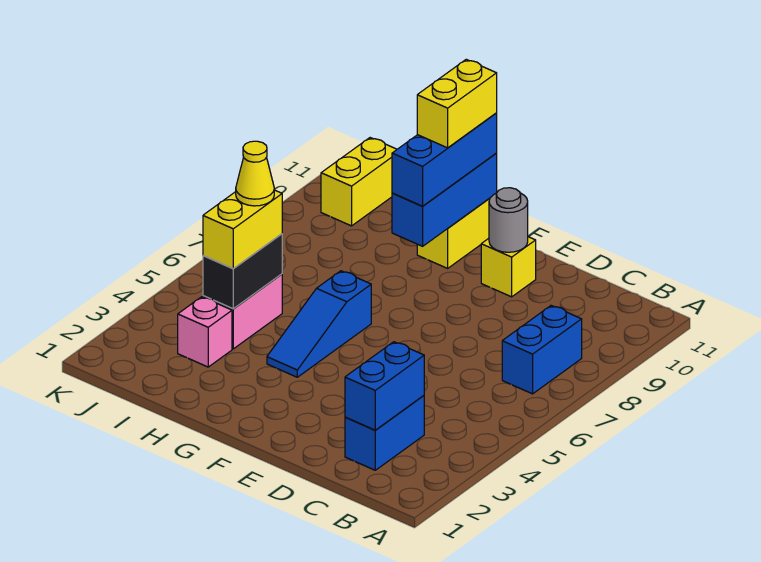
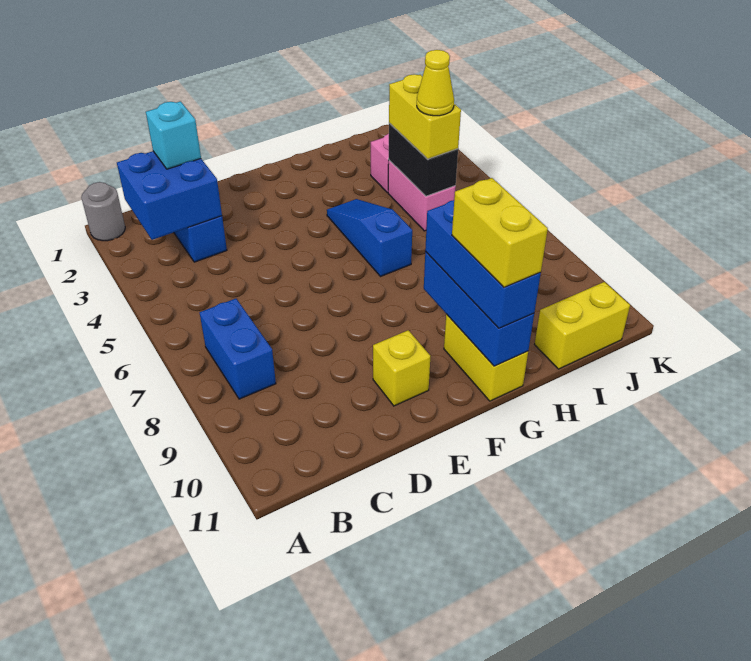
blue brick C2:C3 level 2 -> blue brick B2:C3 level 2
none -> cyan brick C2 level 3
grey round brick E10 level 2 -> grey round brick A1 level 1
yellow brick J10:J11 level 1 -> yellow brick I11:J11 level 1

